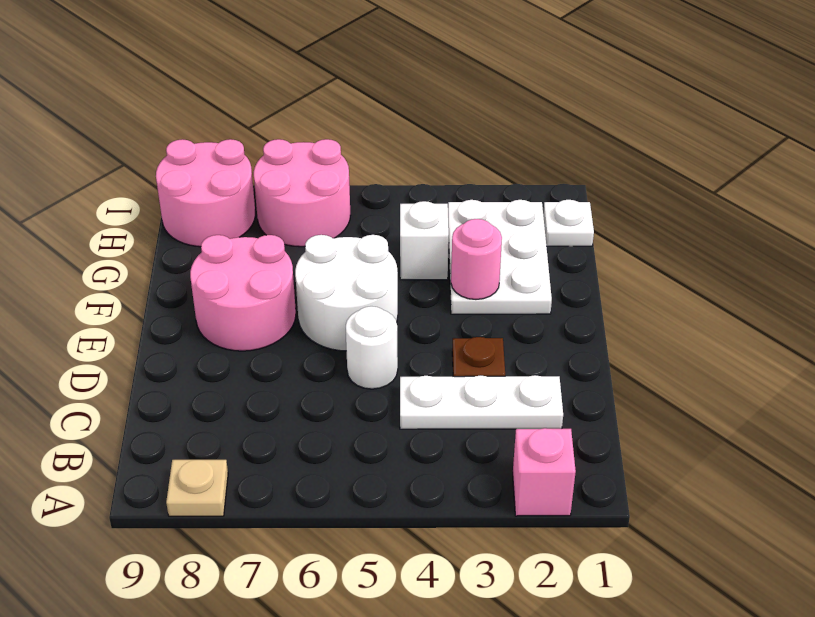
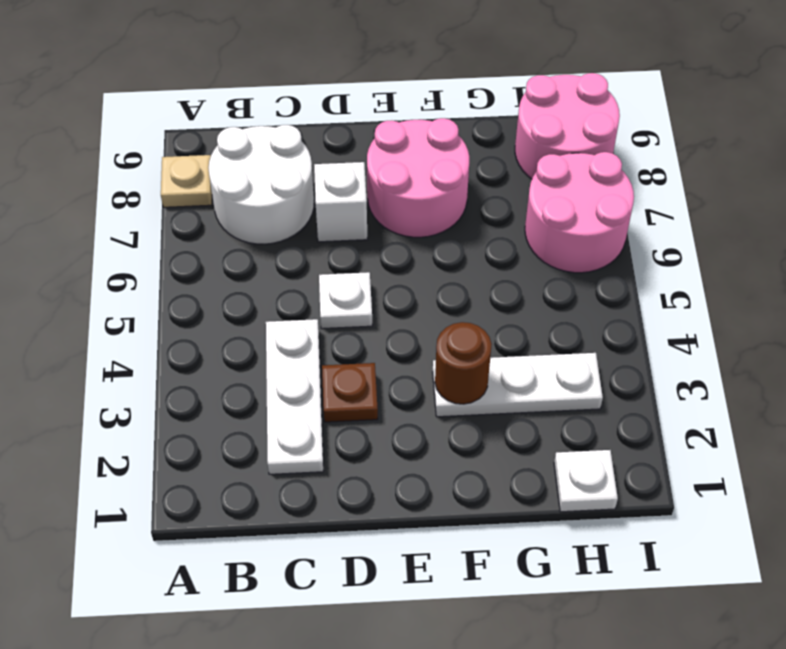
pink brick A2 level 1 -> none
white round brick D5 level 1 -> white plate D5 level 1
white round brick E5:F6 level 1 -> white round brick B7:C8 level 1
white plate F2:H3 level 1 -> white plate F3:H3 level 1
pink round brick F3 level 2 -> brown round brick F3 level 2
white brick G4 level 1 -> white brick D7 level 1

